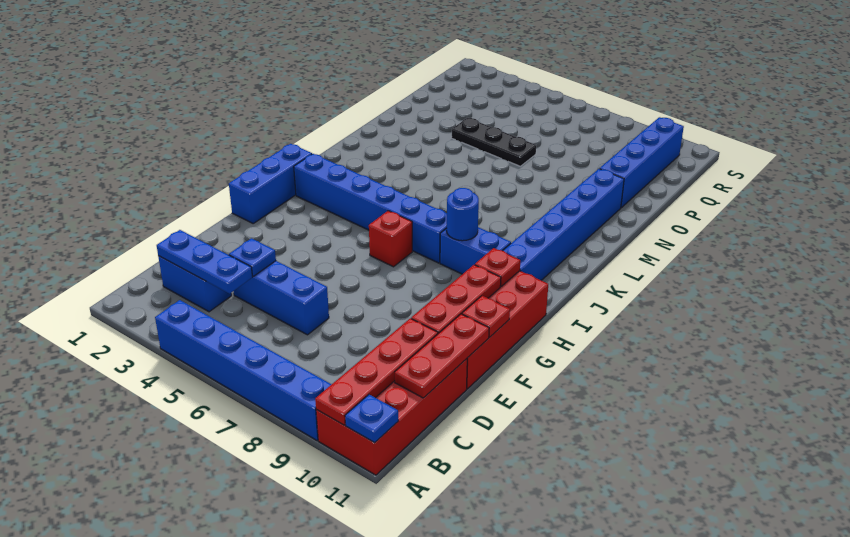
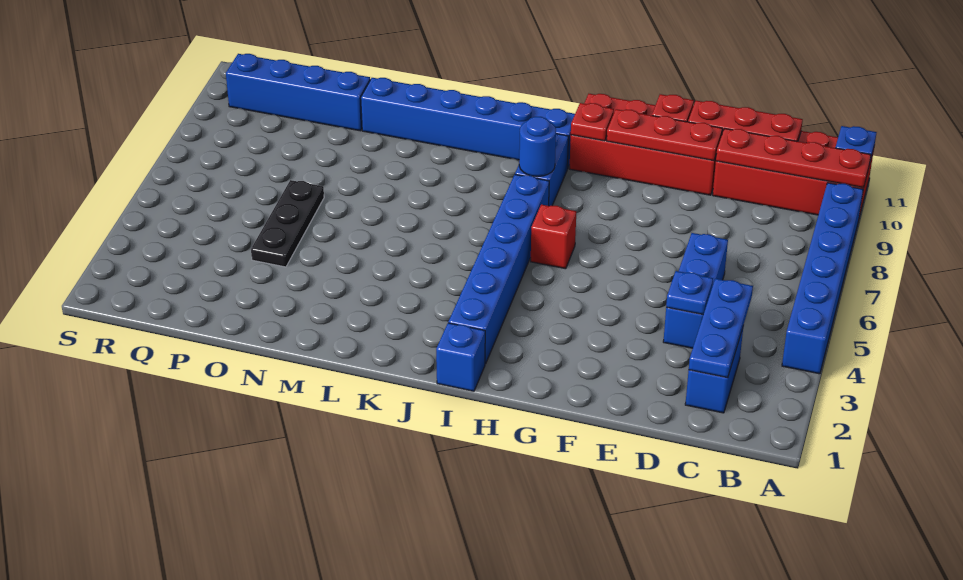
blue brick G1:I1 level 1 -> blue brick I1 level 1

